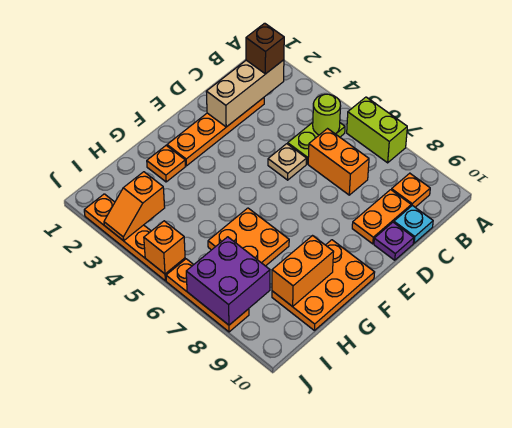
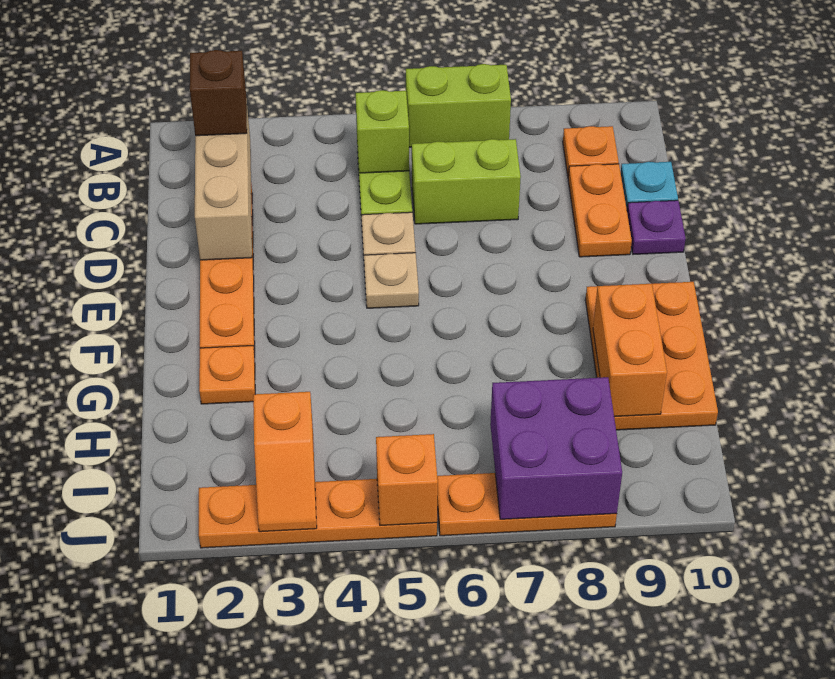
lime round brick B5 level 2 -> lime brick B5 level 2
orange brick C6:C7 level 1 -> lime brick C6:C7 level 1
none -> tan plate E5 level 1
orange plate G6:H7 level 1 -> none

